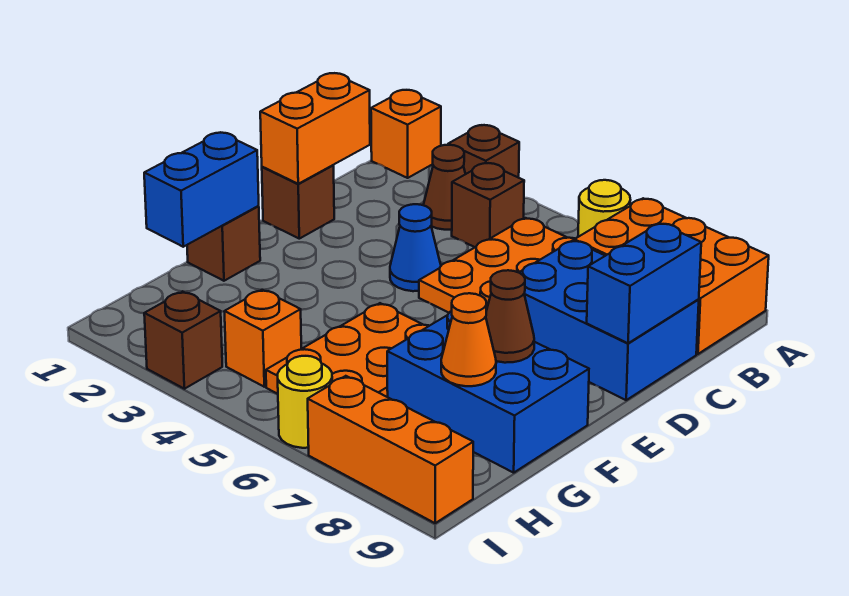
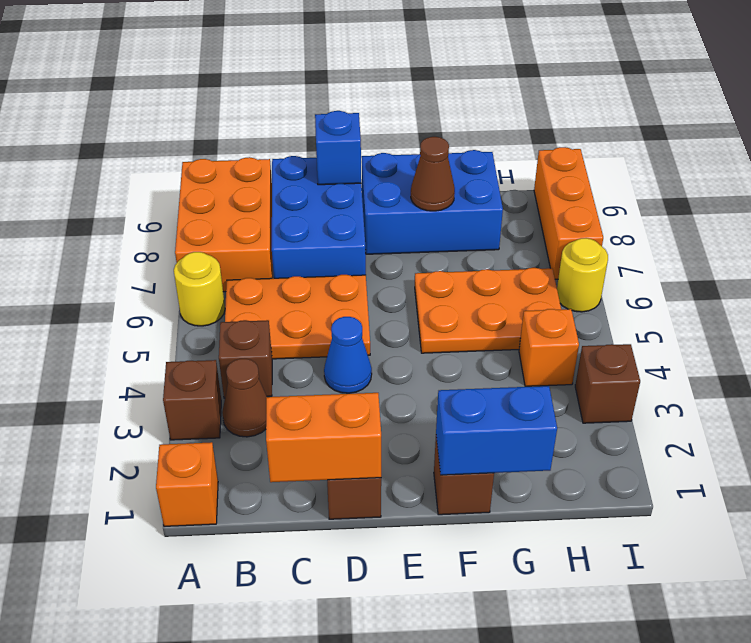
blue brick C9:D9 level 2 -> blue brick D9 level 2
blue brick F7:G9 level 1 -> blue brick E8:G9 level 1
orange cone G8 level 2 -> none

